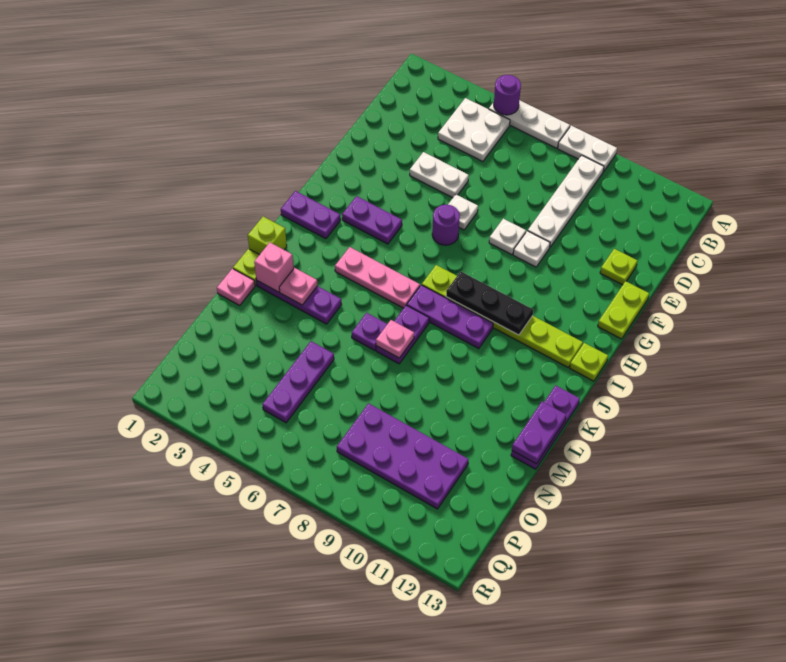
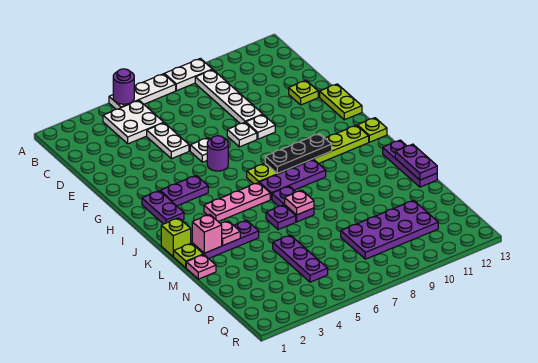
white plate E4:E5 level 1 -> white plate D5:E5 level 1
purple plate I1:I2 level 1 -> purple plate H2:I2 level 1

